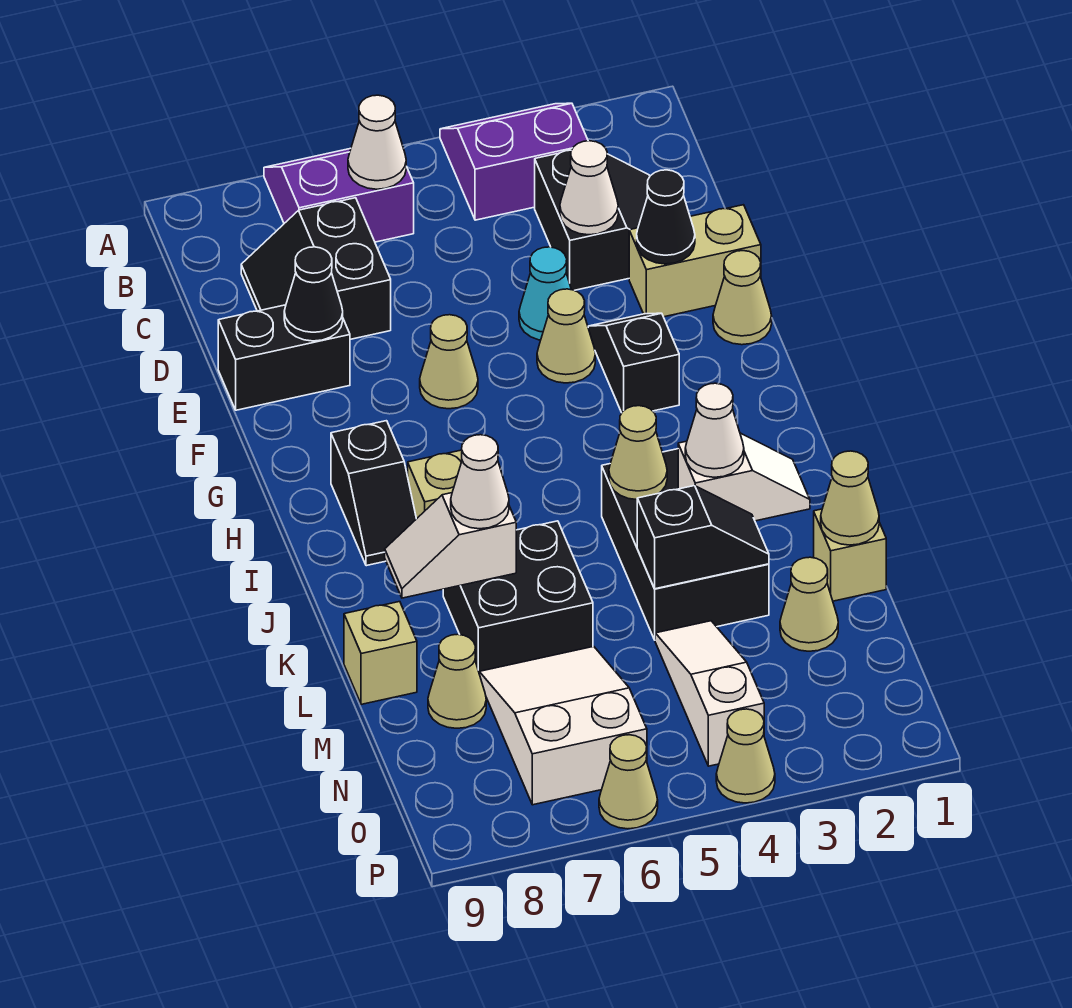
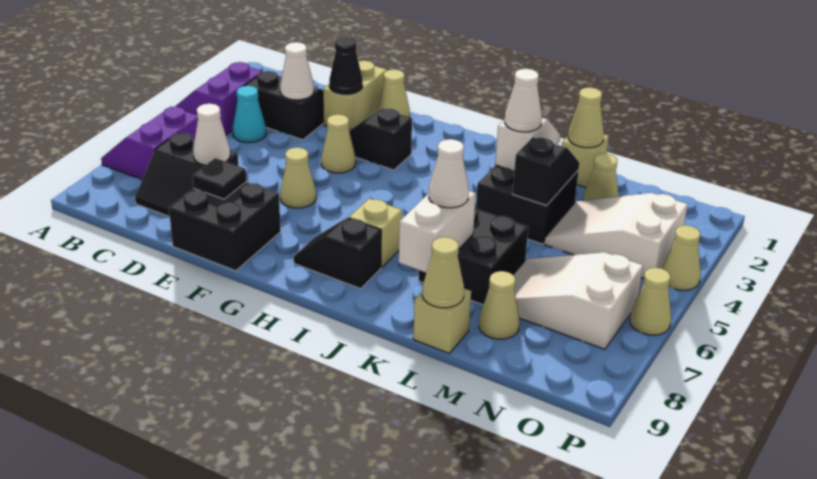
white cone B6 level 2 -> white cone D7 level 2
cyan cone E4 level 1 -> cyan cone C4 level 1
black brick E8:E9 level 1 -> black brick E8:F9 level 1
black cone E8 level 2 -> black tile E8 level 2
black slope H8:I8 level 1 top H -> black slope H8:I8 level 1 top I
black brick J3:L4 level 1 -> black brick K3:L4 level 1
tan cone J4 level 2 -> tan cone L9 level 2
white slope K7:K8 level 2 top 7 -> white brick K7:K8 level 2
white slope M4:O4 level 1 top O -> white slope M3:O4 level 1 top O

